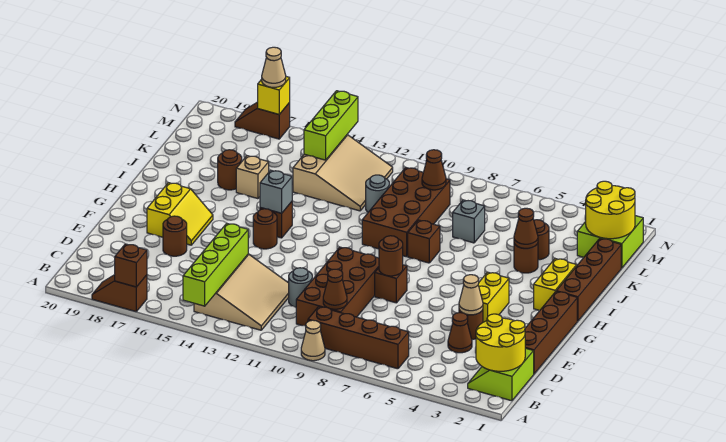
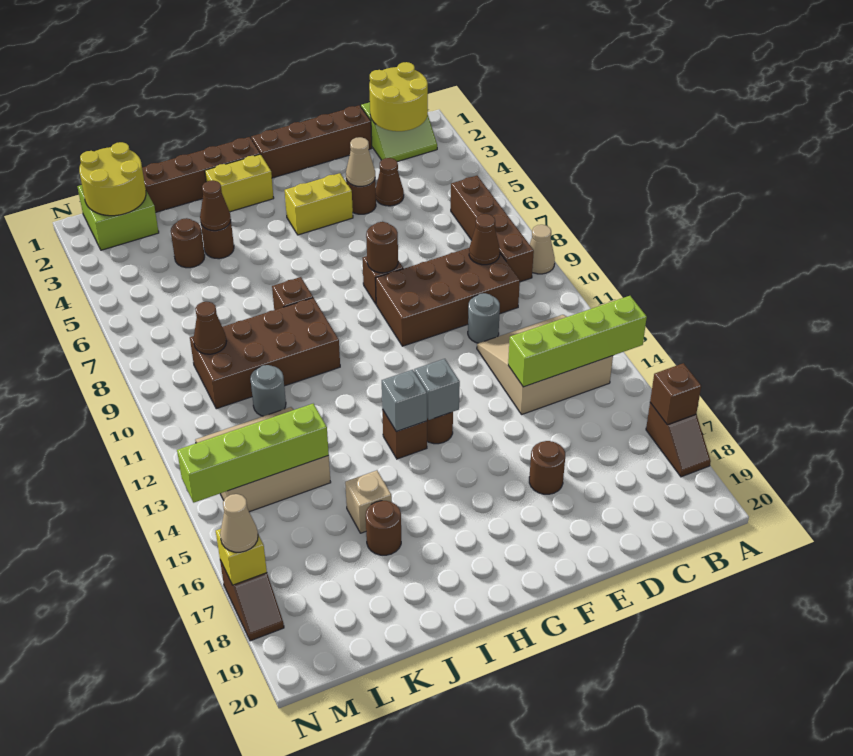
yellow slope F17:G18 level 1 top 18 -> none
grey brick K7 level 1 -> grey brick G14 level 2
lime brick L14:N14 level 2 -> lime brick K14:N14 level 2

